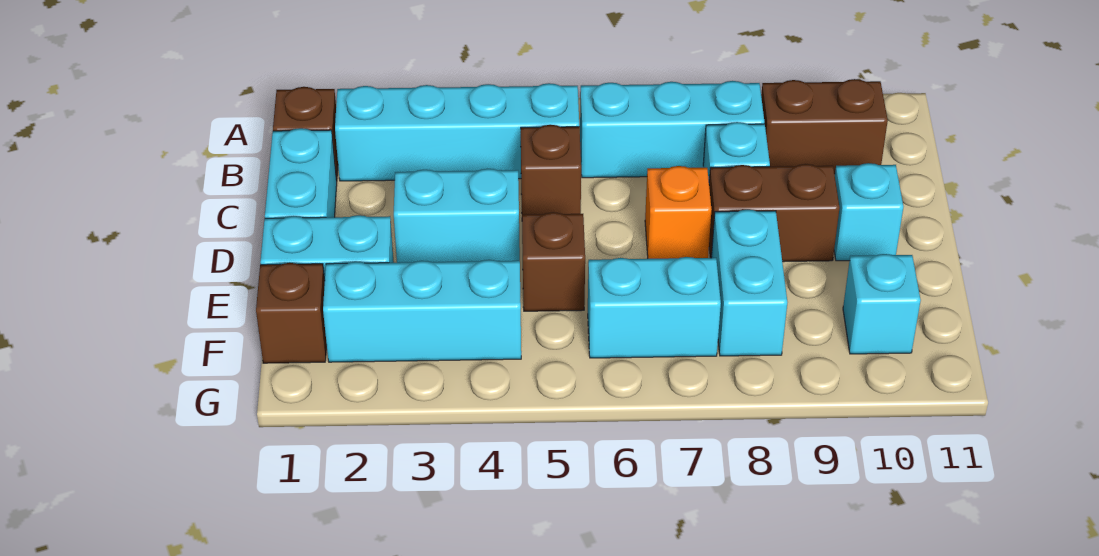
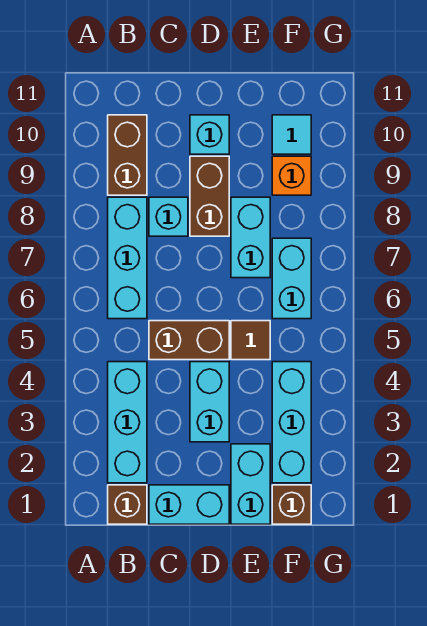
cyan brick B2:B5 level 1 -> cyan brick B2:B4 level 1
brown brick C5 level 1 -> brown brick C5:D5 level 1
orange brick D7 level 1 -> orange brick F9 level 1
brown brick E5 level 1 -> brown tile E5 level 1
cyan brick E8:F8 level 1 -> cyan brick E7:E8 level 1
cyan brick F10 level 1 -> cyan tile F10 level 1

